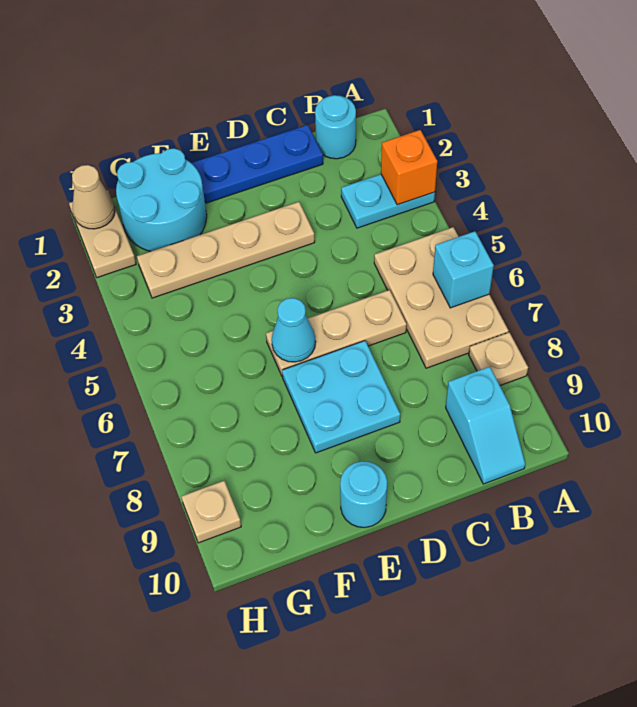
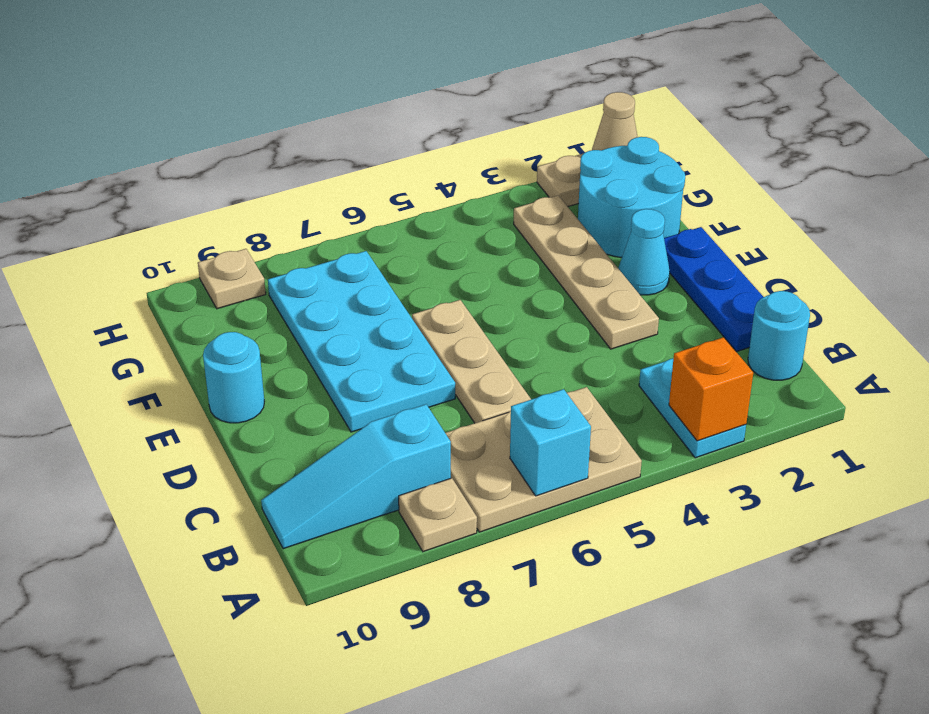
cyan slope B9:B10 level 1 top 9 -> cyan slope B8:B10 level 1 top 8
cyan plate D7:E8 level 1 -> cyan plate D7:G8 level 1
cyan cone E6 level 2 -> cyan cone E2 level 1

